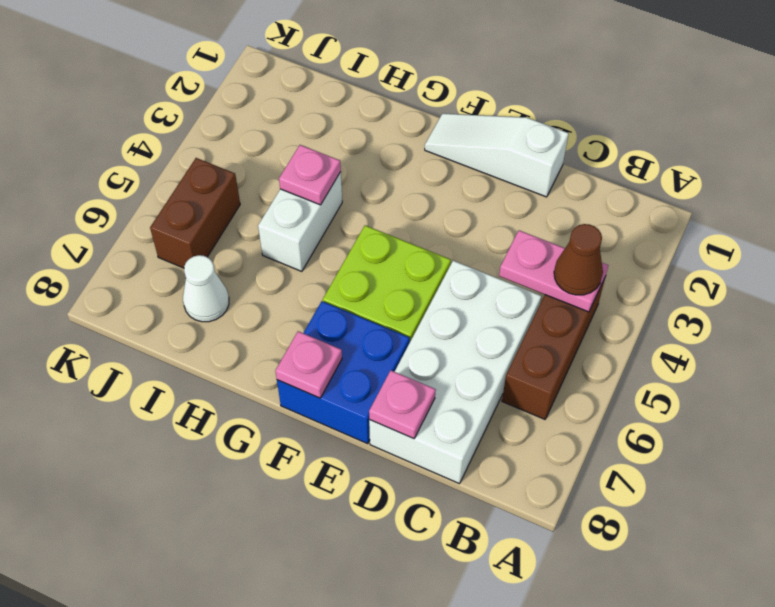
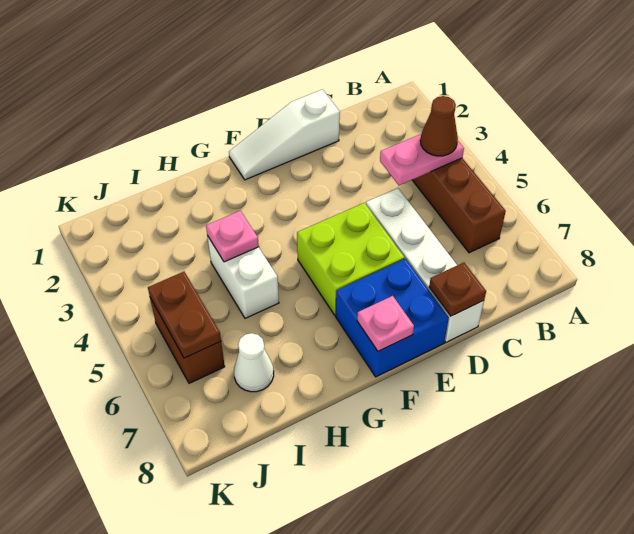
white brick C5:D8 level 1 -> white brick D5:D8 level 1
pink plate D8 level 2 -> brown plate D8 level 2
none -> brown plate J5:J6 level 2

